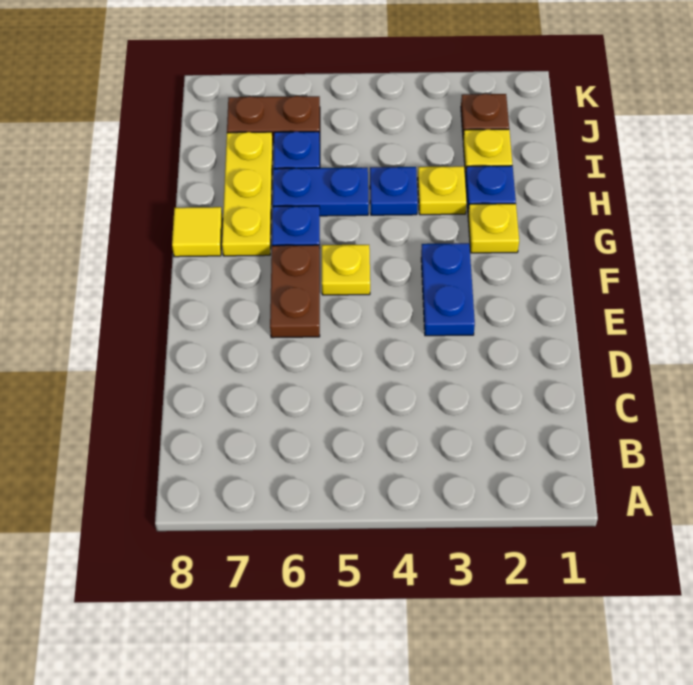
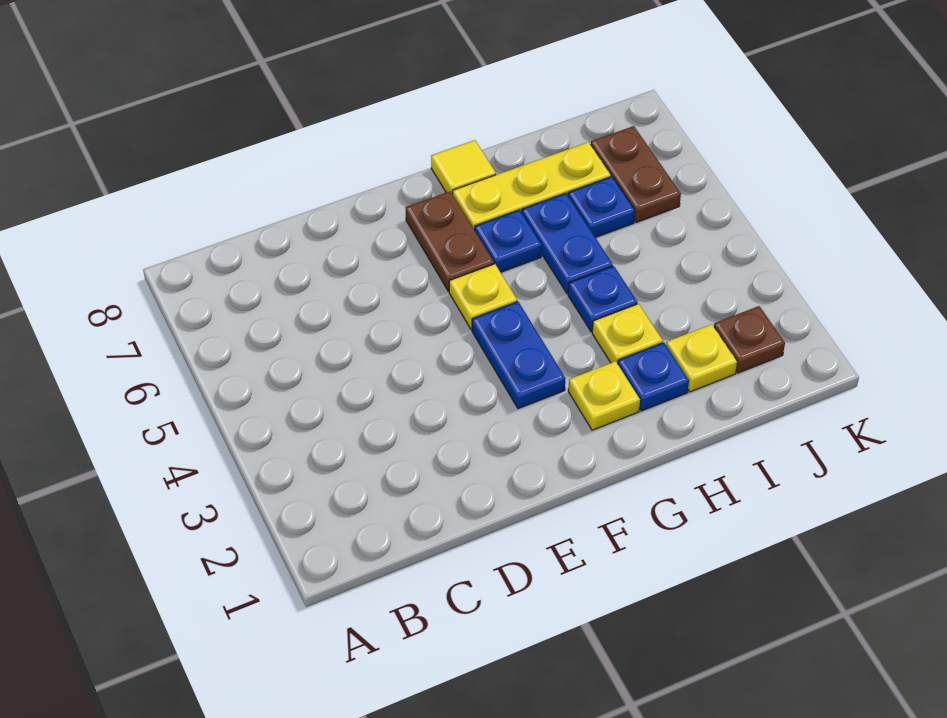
blue plate E3:F3 level 1 -> blue plate F3:F4 level 1
brown plate E6:F6 level 1 -> brown plate F6:F7 level 1

